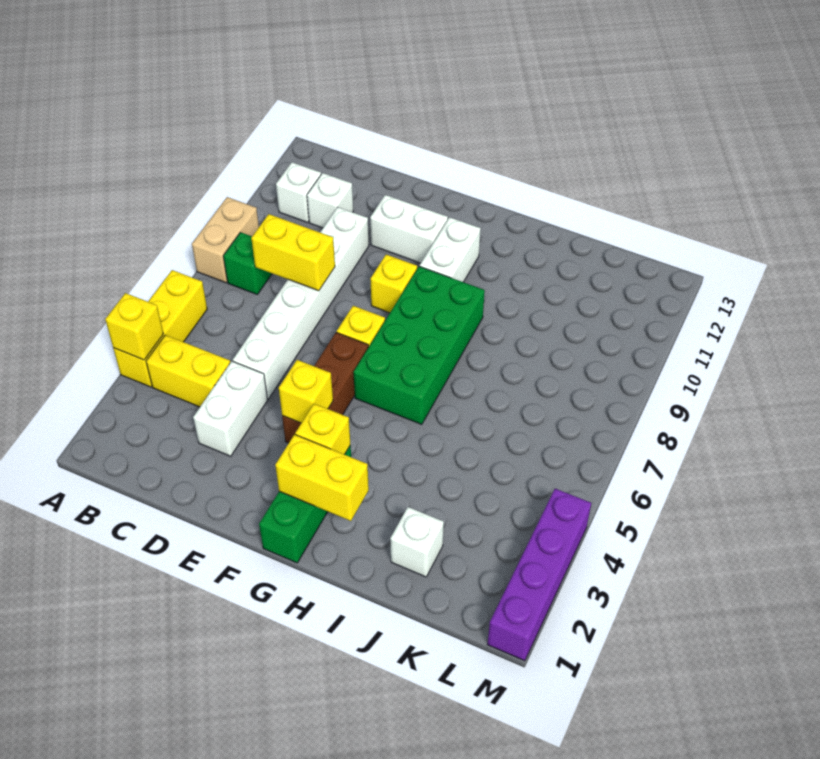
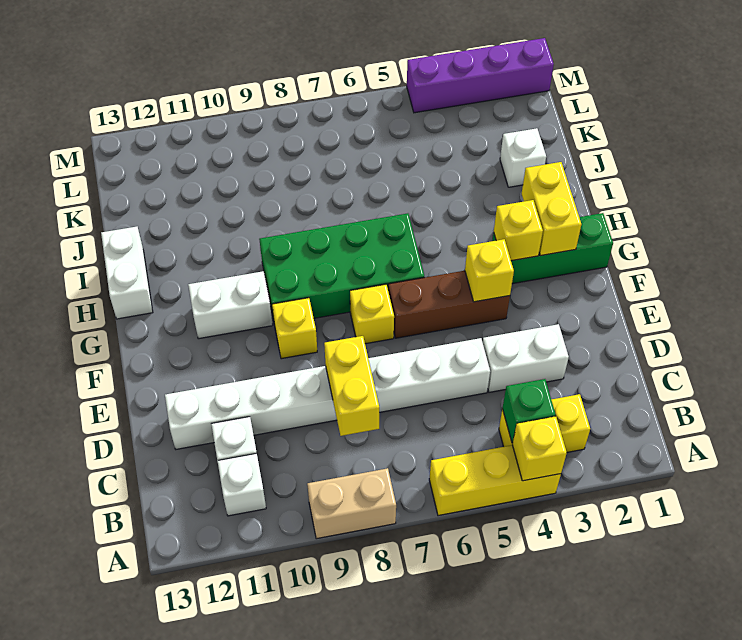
yellow brick B4:C4 level 1 -> yellow brick B3:B4 level 1
green brick B8 level 1 -> green brick B4 level 2
white brick D5:D10 level 1 -> white brick D5:D12 level 1
white brick E11:F11 level 1 -> white brick H13:I13 level 1

